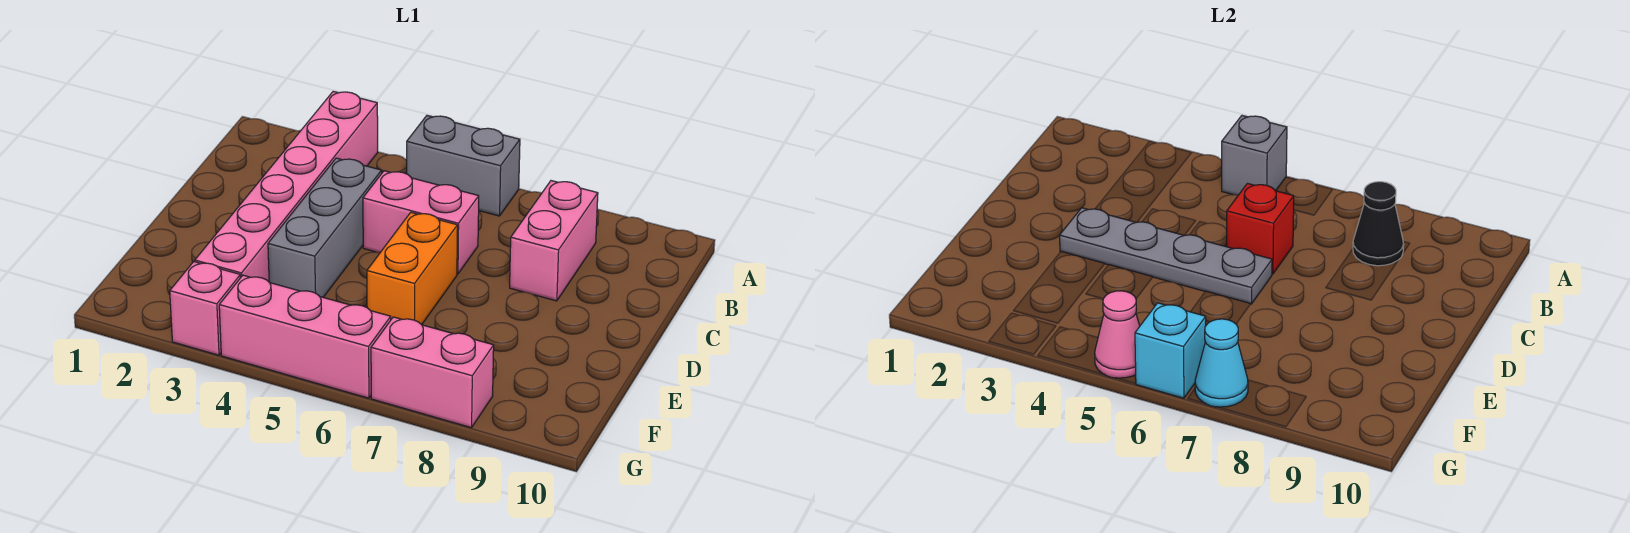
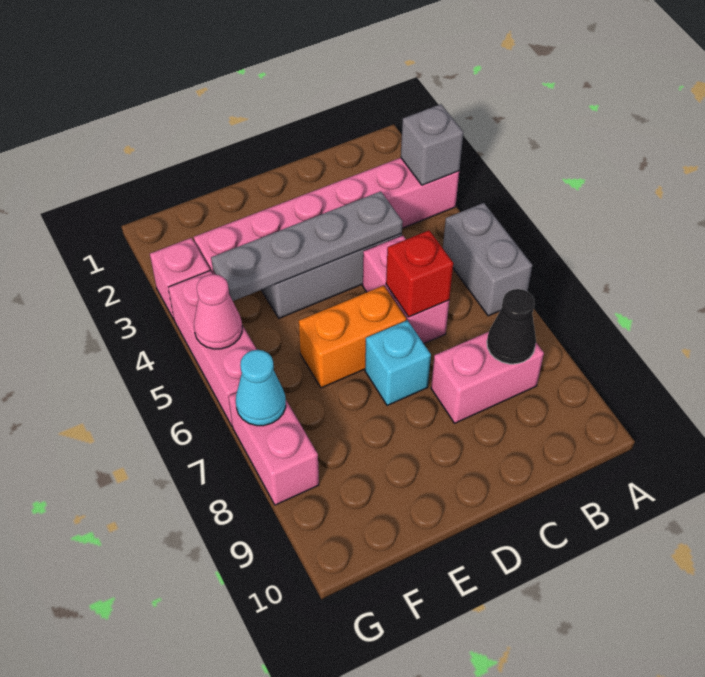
grey brick A5 level 2 -> grey brick A3 level 2
grey plate D3:D6 level 2 -> grey plate C4:F4 level 2
cyan brick G6 level 2 -> cyan brick D7 level 1

